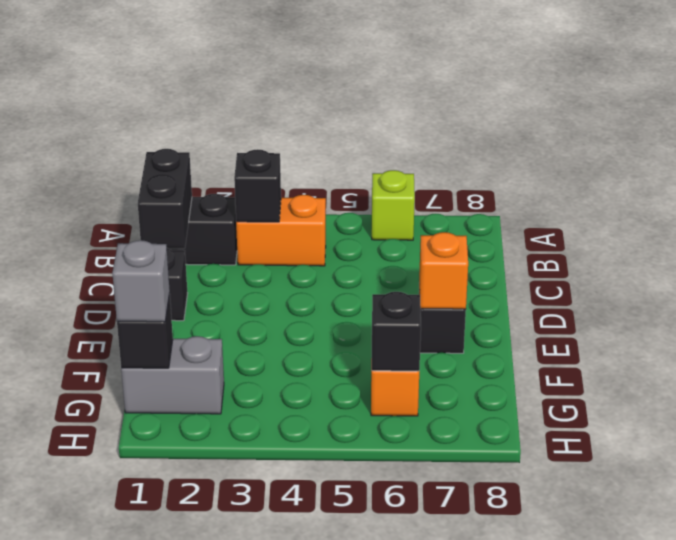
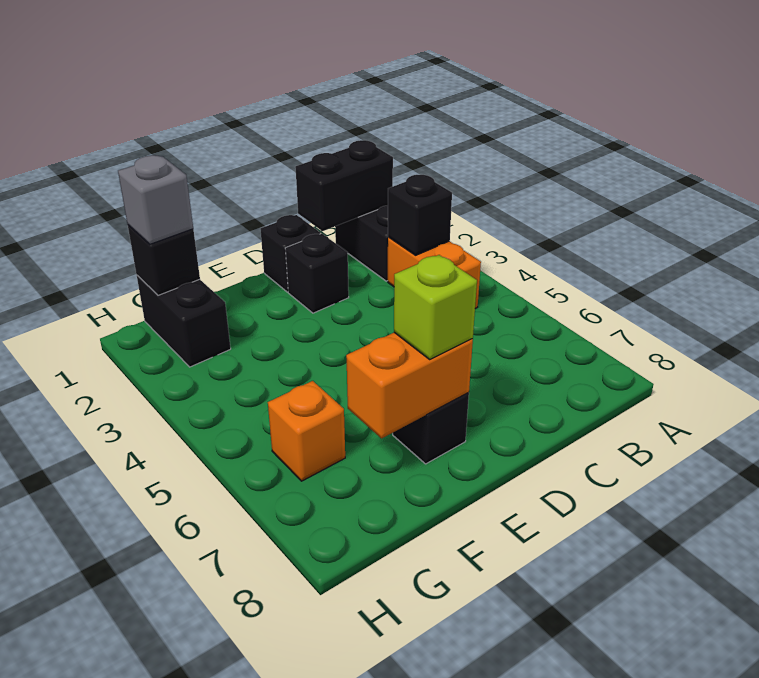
lime brick A6 level 1 -> lime brick E7 level 3
orange brick E7 level 2 -> orange brick E7:F7 level 2
grey brick G1:G2 level 1 -> black brick G1:G2 level 1
black brick G6 level 2 -> black brick D2 level 1

